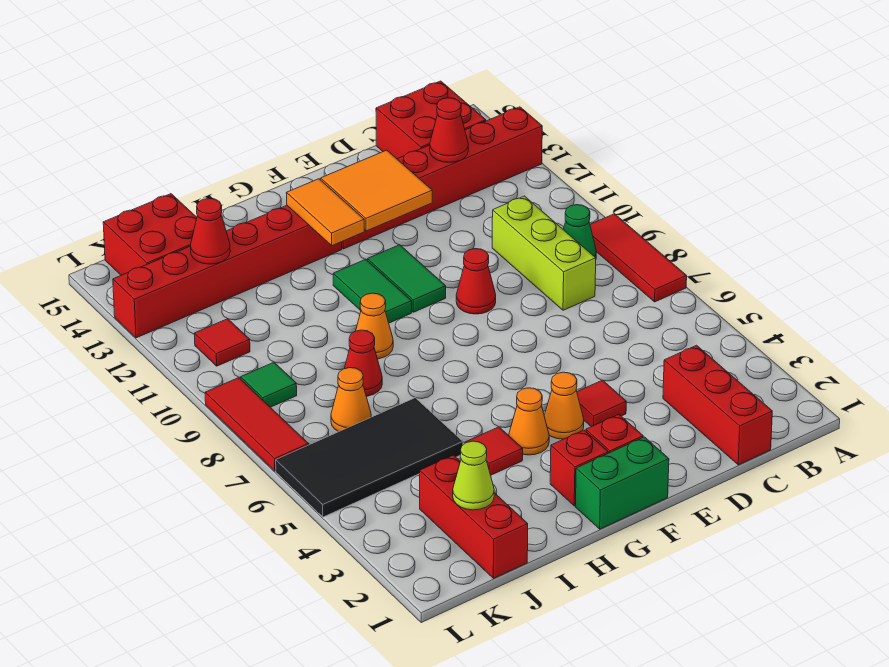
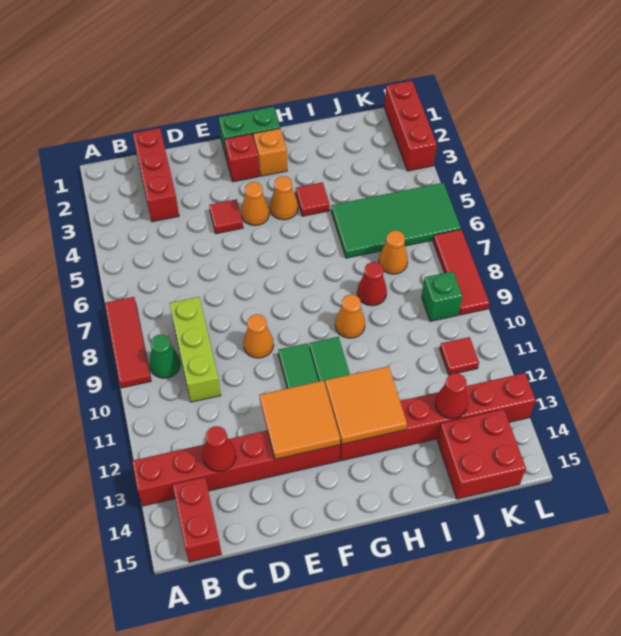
red brick B14:C15 level 1 -> red brick B14:B15 level 1
red cone E9 level 1 -> orange cone E9 level 1
red brick G2 level 1 -> orange brick G2 level 1
orange tile G12:G13 level 2 -> orange tile G12:H13 level 2
black tile I5:L6 level 1 -> green tile I5:L6 level 1
red brick J1:J3 level 1 -> red brick L1:L3 level 1
lime cone J2 level 2 -> none
green tile K9 level 1 -> green brick K9 level 1

